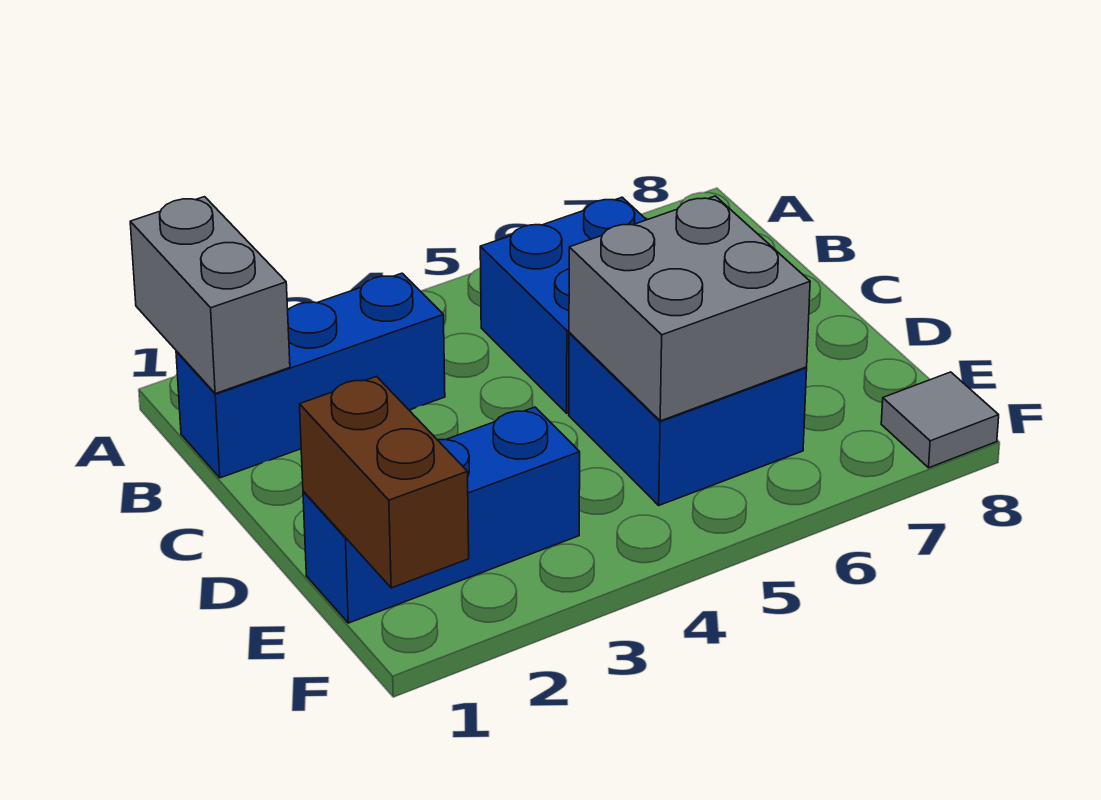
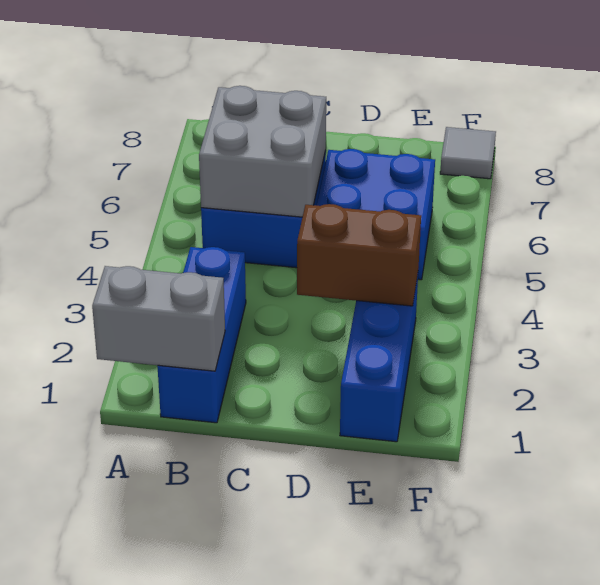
grey brick D5:E6 level 2 -> grey brick B5:C6 level 2
brown brick E1:F1 level 2 -> brown brick D3:E3 level 2

